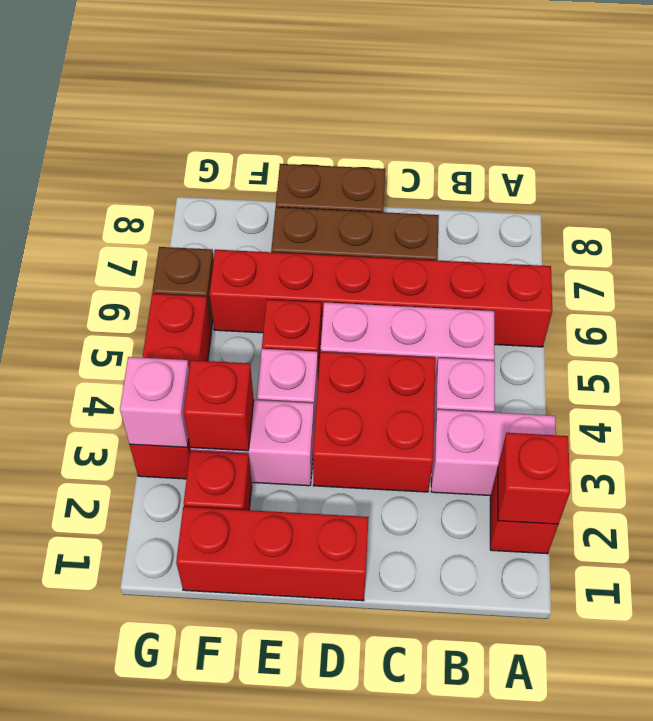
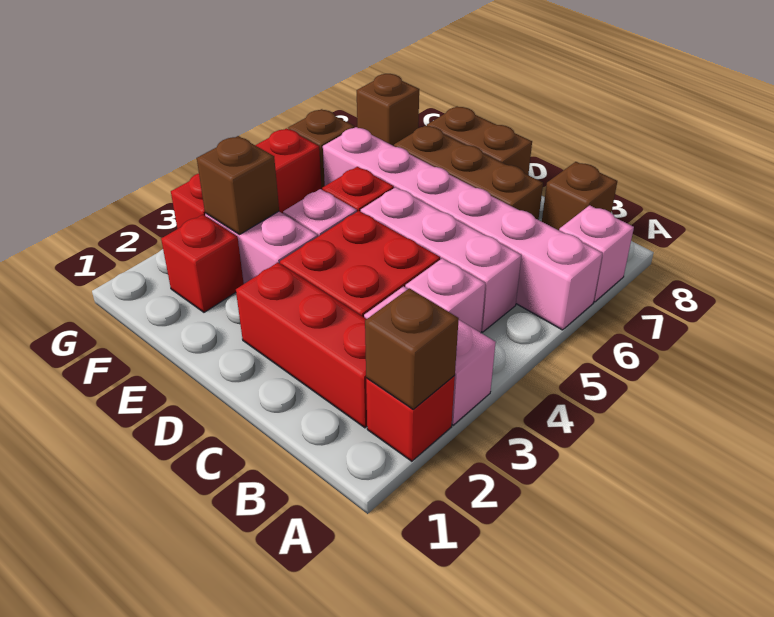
red brick A2 level 2 -> brown brick A2 level 2
red brick A6:F6 level 1 -> pink brick A6:F6 level 1
none -> brown brick B8 level 1
red brick D1:F1 level 1 -> red brick B2:D2 level 1
red brick F3 level 2 -> brown brick F3 level 2
pink brick G3 level 2 -> pink brick A7 level 1
none -> brown brick G8 level 1

